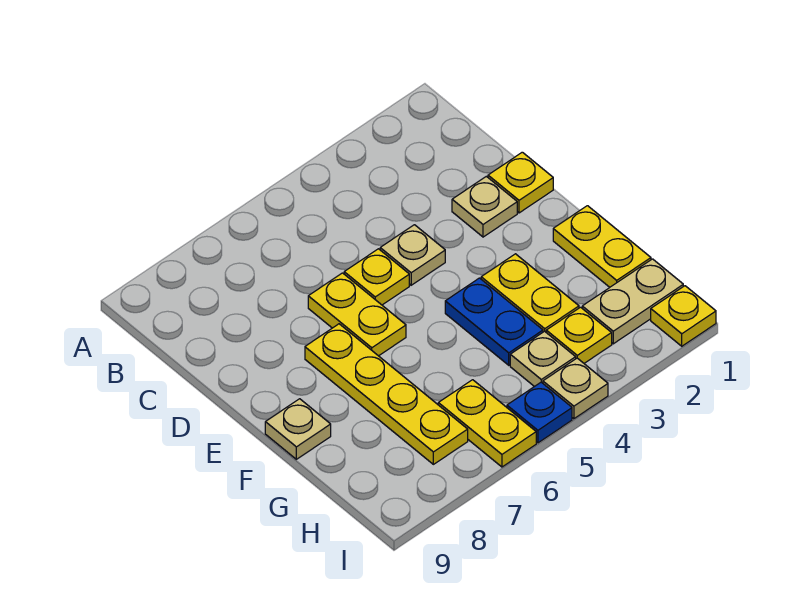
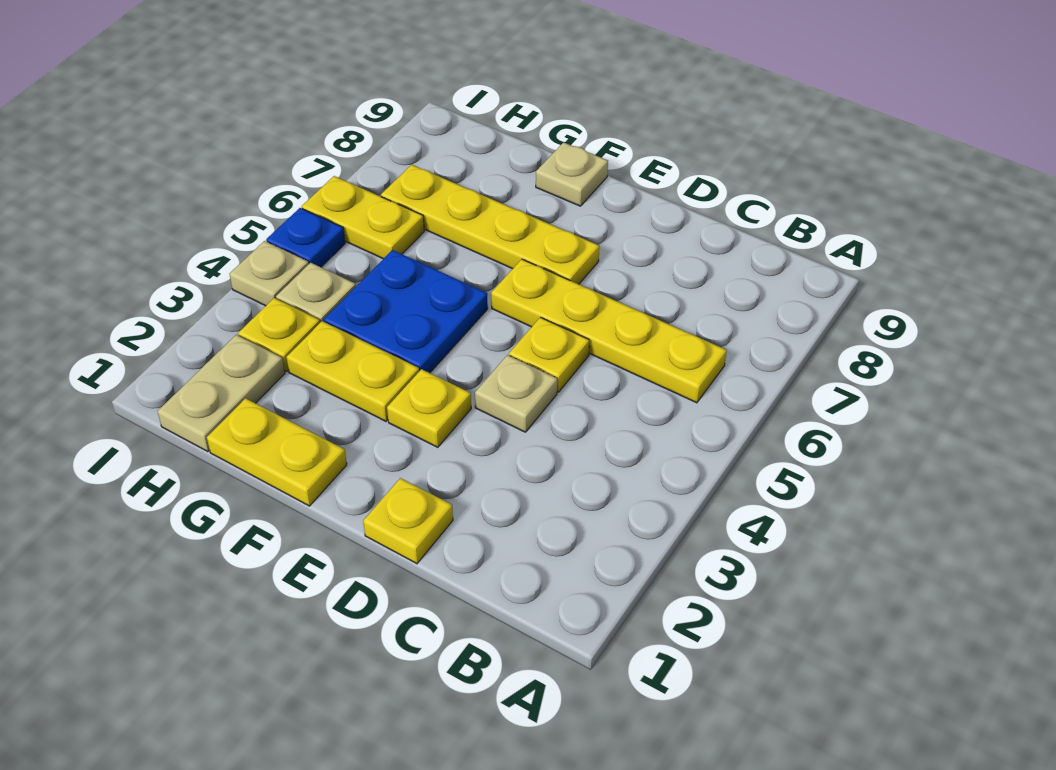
tan plate D2 level 1 -> none
yellow plate D6:E6 level 1 -> yellow plate B6:E6 level 1
blue plate F4:G4 level 1 -> blue plate F4:G5 level 1
yellow plate I1 level 1 -> yellow plate E3 level 1

